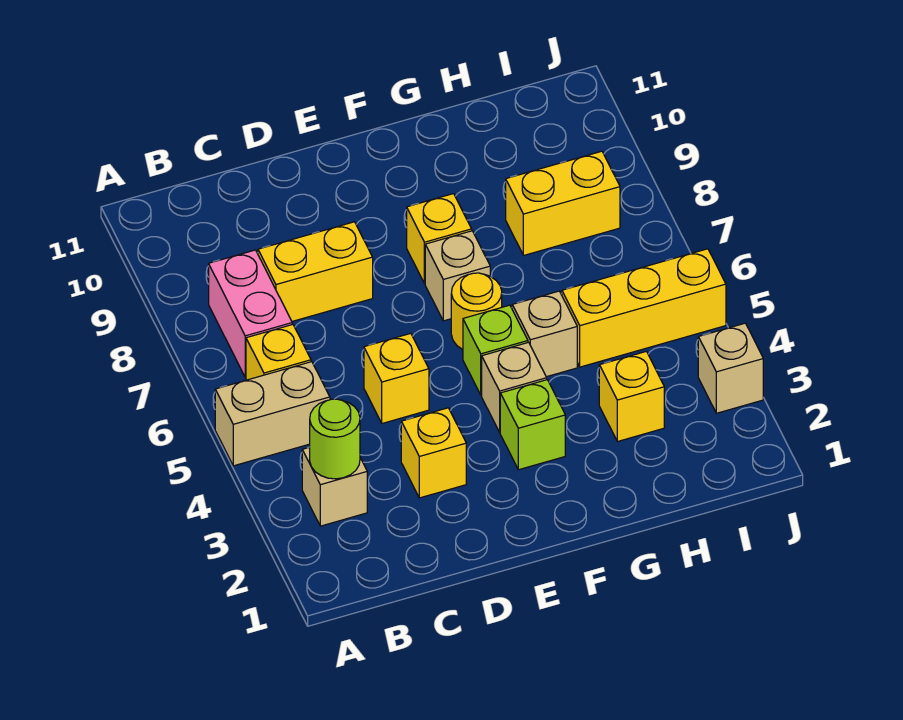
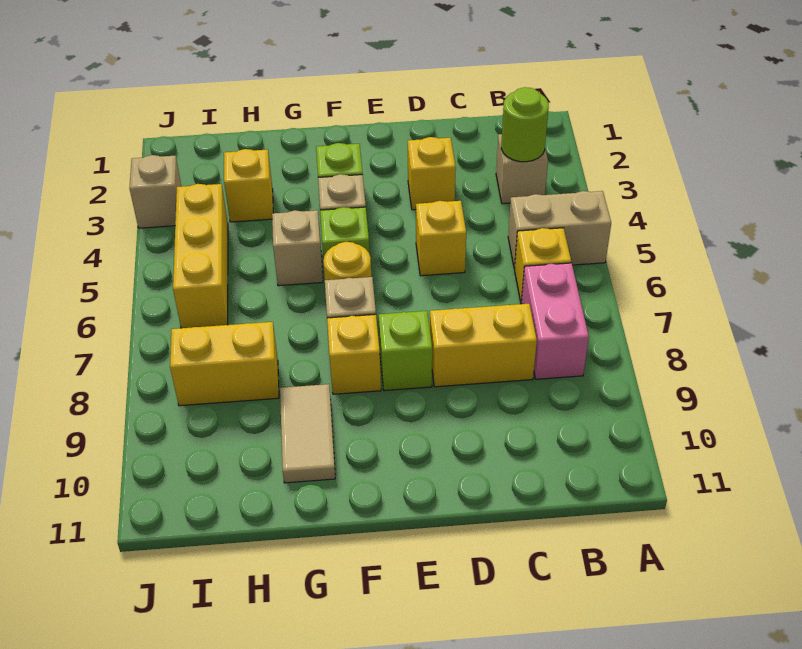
none -> lime brick E8 level 1
none -> tan tile G9:G10 level 1
yellow brick H5:J5 level 1 -> yellow brick I4:I6 level 1

